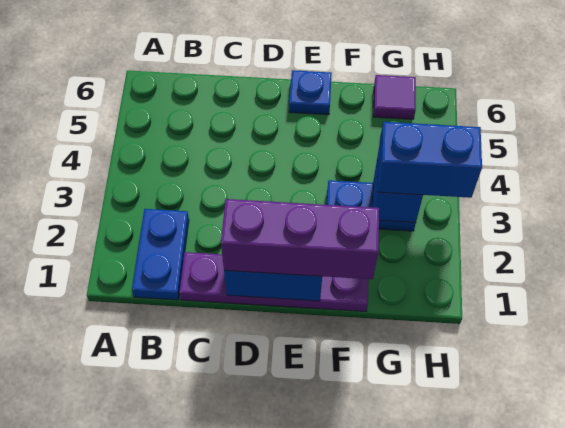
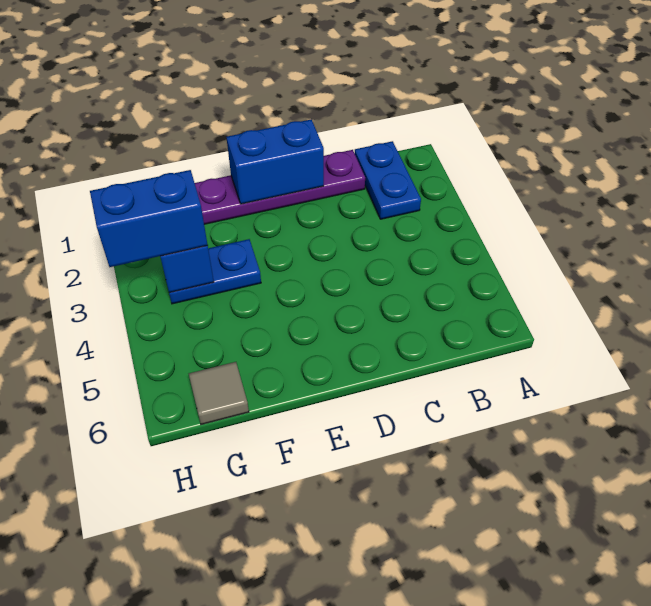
purple brick D1:F1 level 3 -> none
blue plate E6 level 1 -> none
purple tile G6 level 1 -> grey tile G6 level 1

